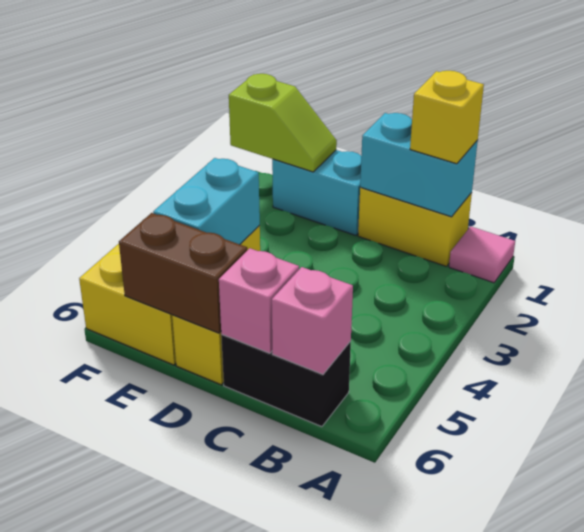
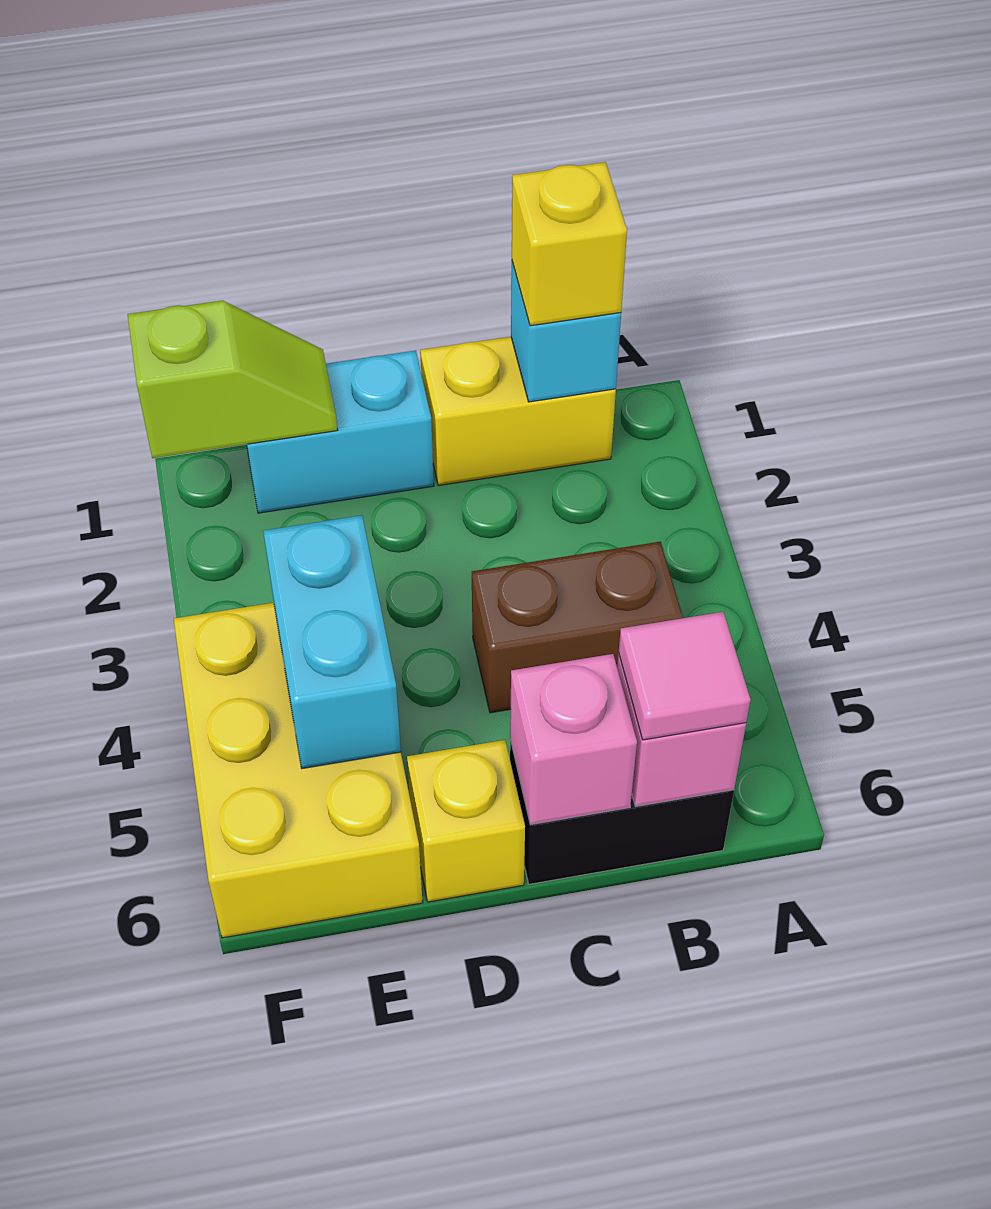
pink tile A1 level 1 -> pink tile B6 level 3
cyan brick B1:C1 level 2 -> cyan brick B1 level 2
brown brick D6:E6 level 2 -> brown brick B4:C4 level 1

